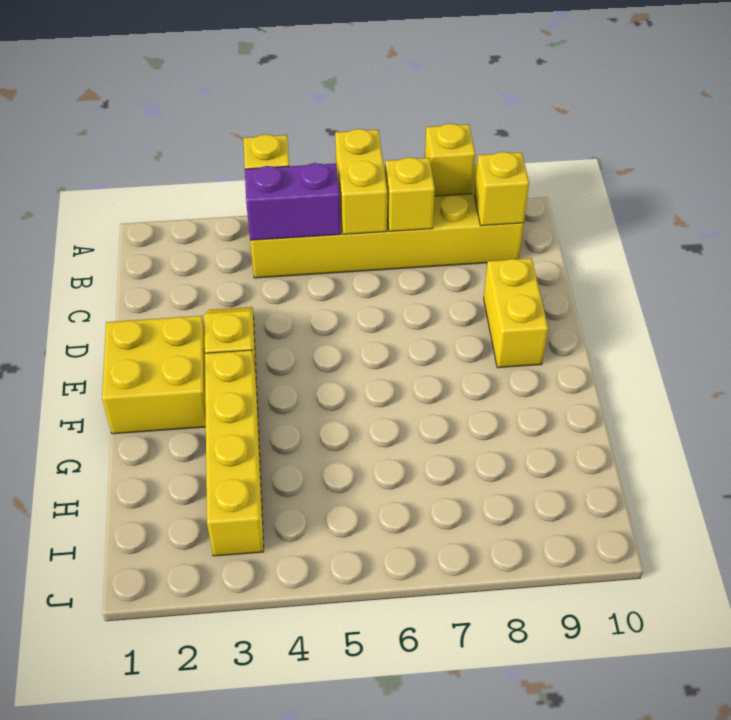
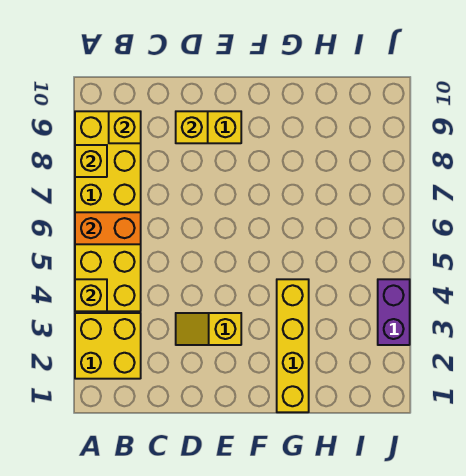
yellow brick A6:B6 level 2 -> orange brick A6:B6 level 2
purple brick B4:B5 level 2 -> purple brick J3:J4 level 1
yellow brick B7 level 2 -> yellow brick D9 level 2
yellow brick E1:F2 level 1 -> yellow brick A2:B3 level 1
yellow brick F3:I3 level 1 -> yellow brick G1:G4 level 1

